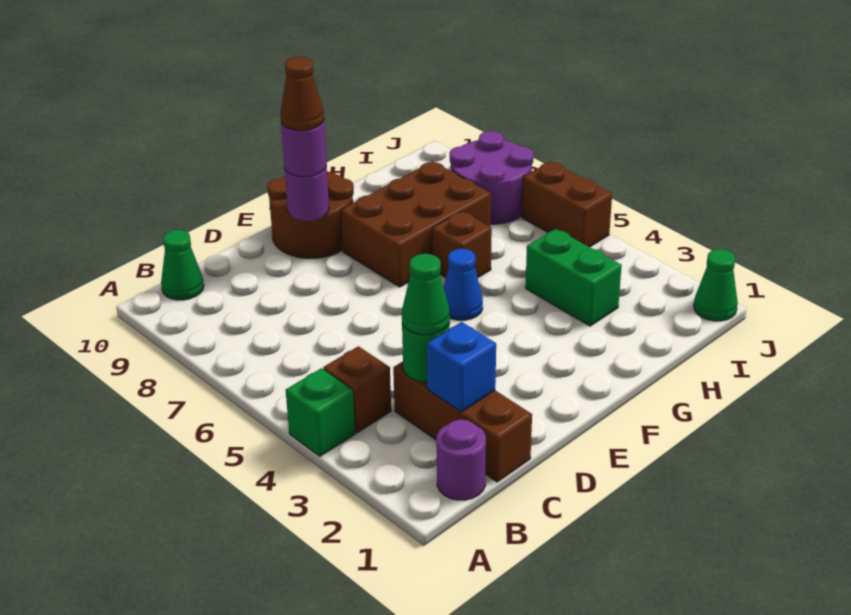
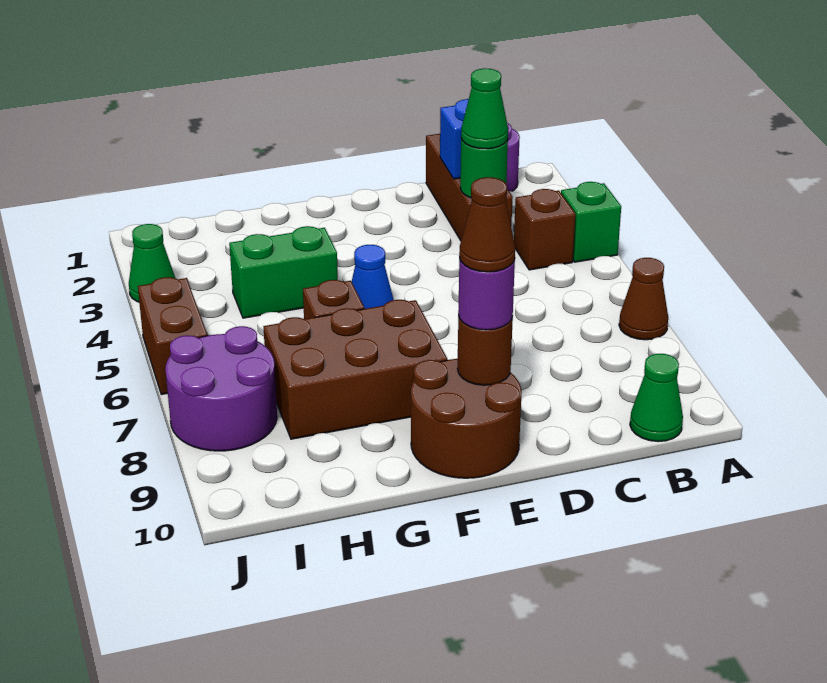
none -> brown cone A7 level 1
purple round brick E9 level 2 -> brown round brick E9 level 2
green brick H3:H4 level 1 -> green brick G4:H4 level 1
green cone J1 level 1 -> green cone J3 level 1

